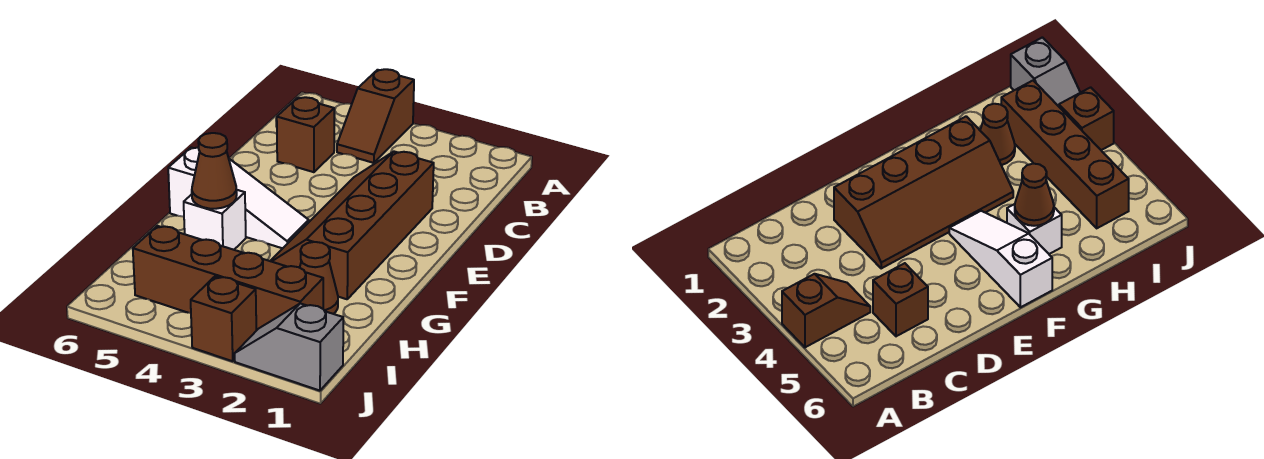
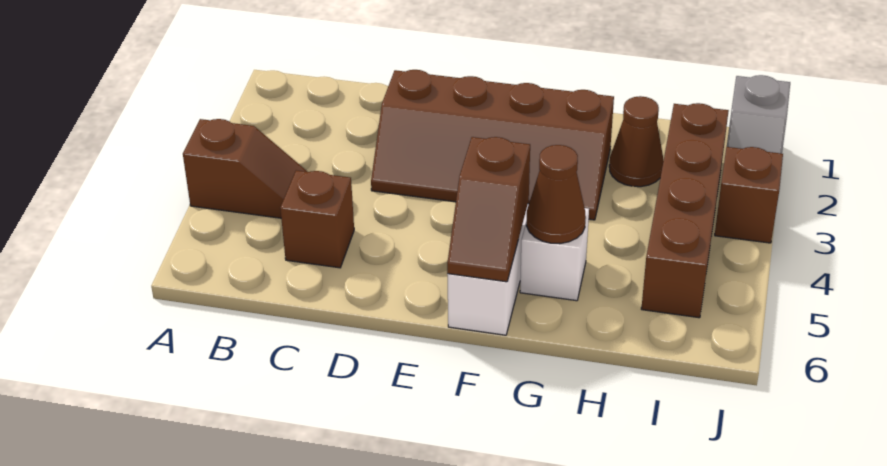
none -> brown slope F5:F6 level 2 top 5

